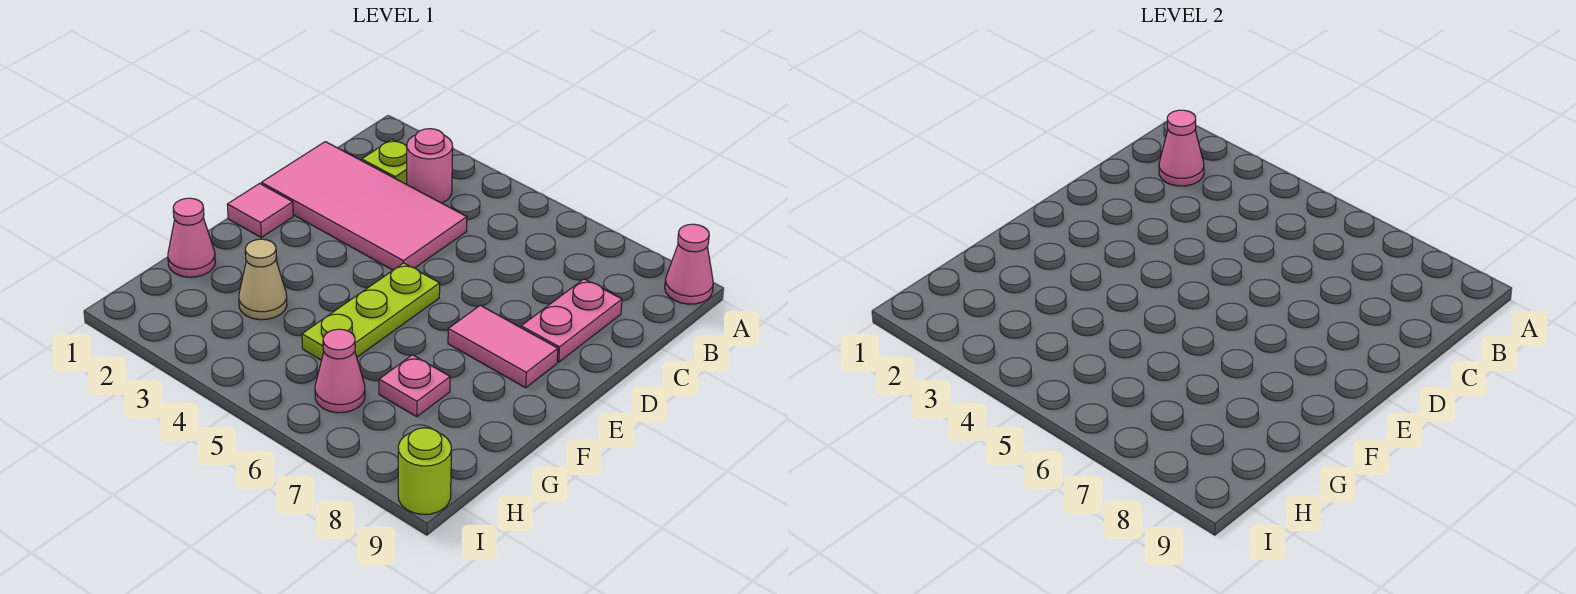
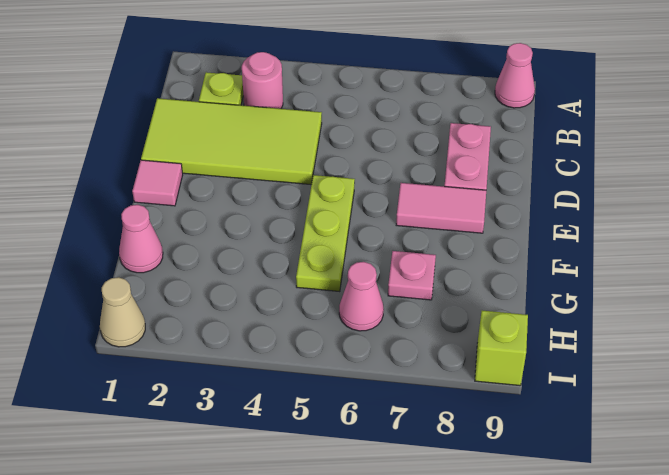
pink cone B2 level 2 -> none
pink tile C1:D4 level 1 -> lime tile C1:D4 level 1
tan cone G3 level 1 -> tan cone I1 level 1
lime round brick I9 level 1 -> lime brick I9 level 1

